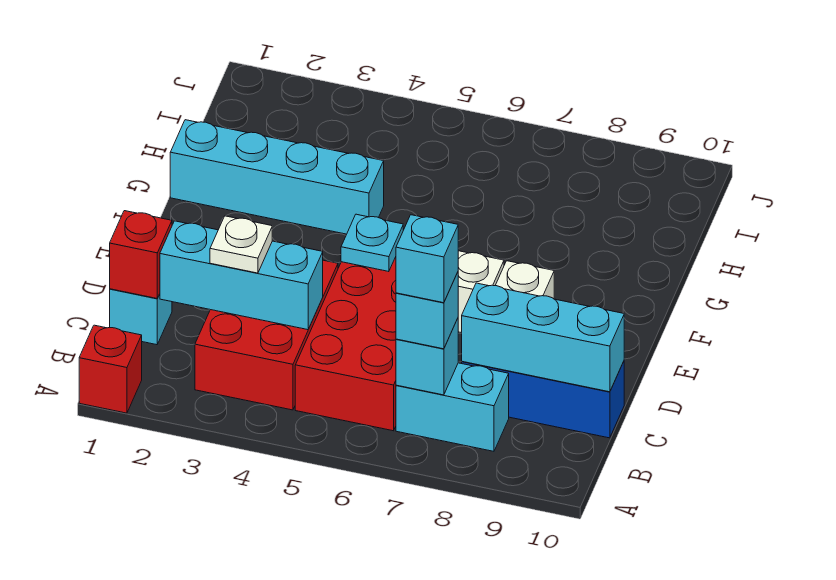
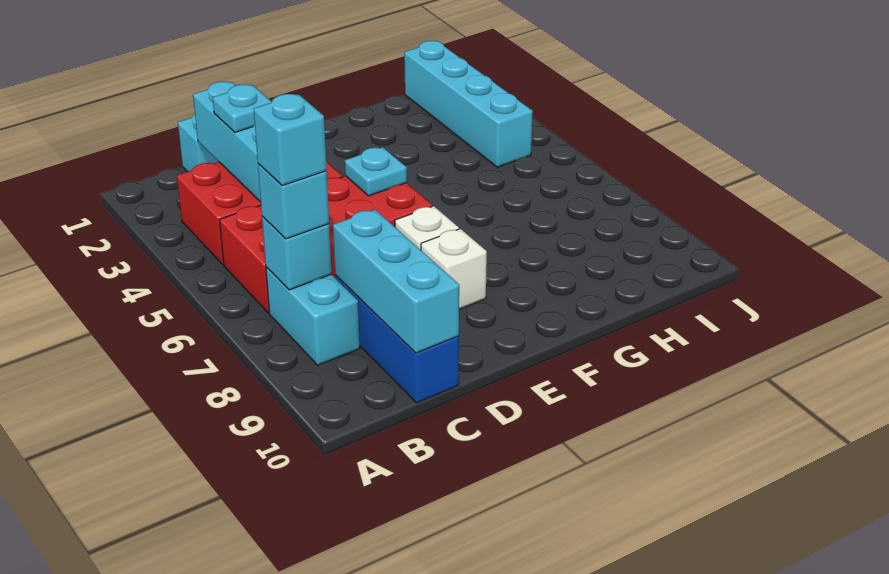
red brick A1 level 1 -> none
red brick C1 level 2 -> none
white plate C3 level 3 -> cyan plate C3 level 3
cyan brick G1:G4 level 1 -> cyan brick I1:I4 level 1

